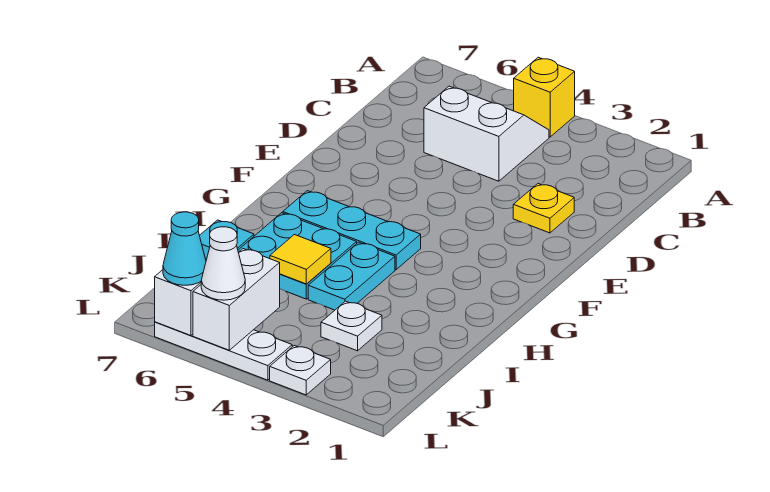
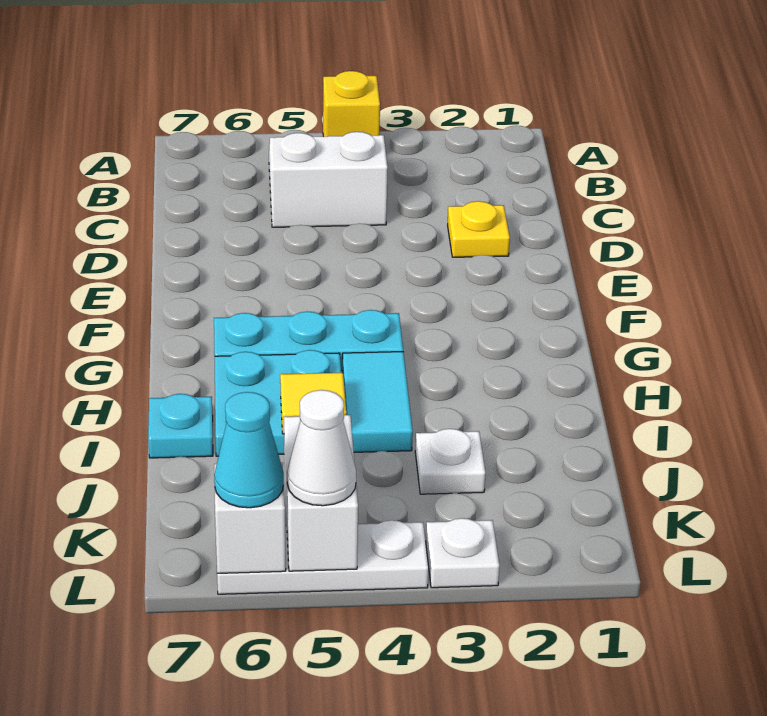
cyan plate H4:I4 level 1 -> cyan tile H4:I4 level 1

